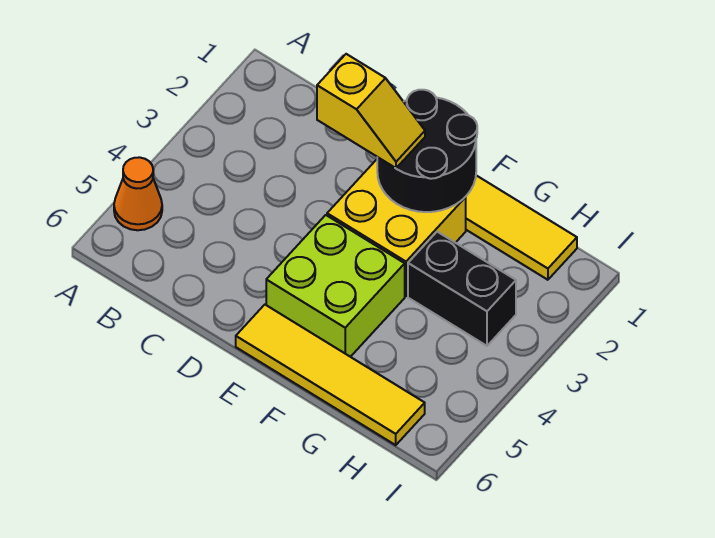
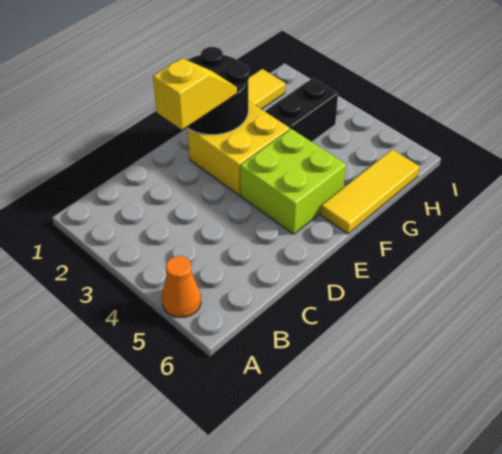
yellow tile E6:H6 level 1 -> yellow tile F6:H6 level 1

